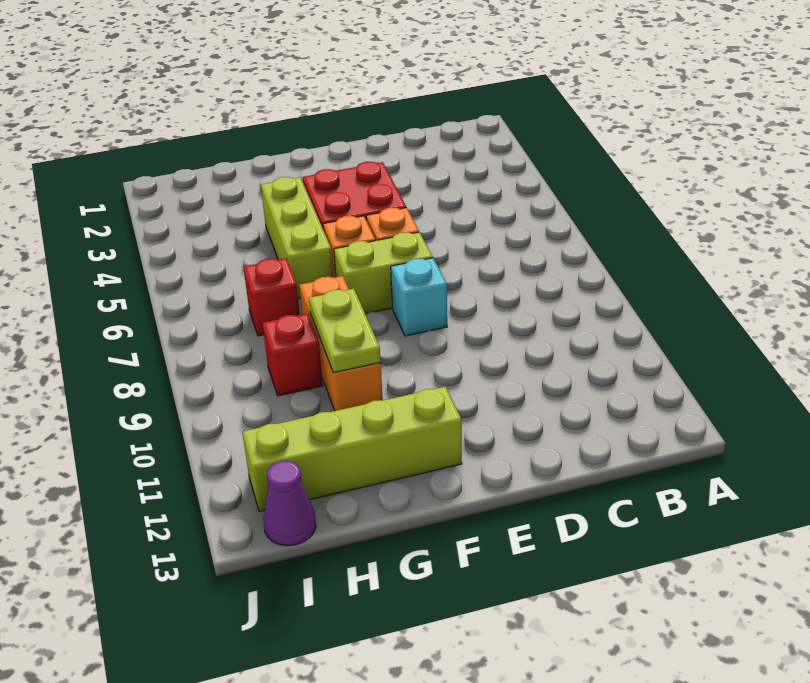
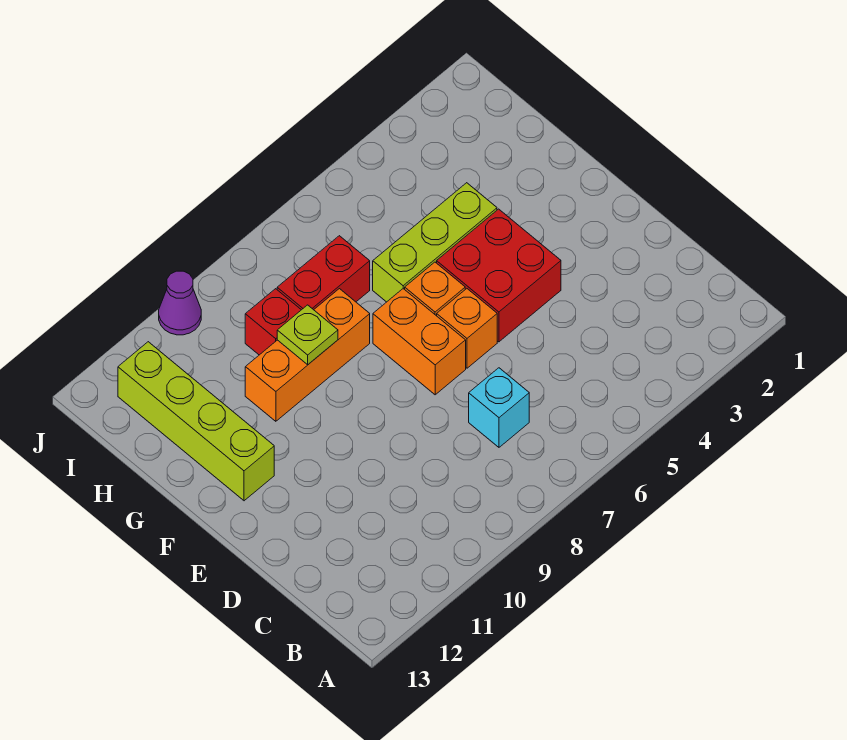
lime brick E7:F7 level 1 -> orange brick E7:F7 level 1
cyan brick E8 level 1 -> cyan brick C7 level 1
lime plate G9:G10 level 2 -> lime plate G9 level 2
red brick H7 level 1 -> red brick H7:H8 level 1
purple cone I13 level 1 -> purple cone J10 level 1

